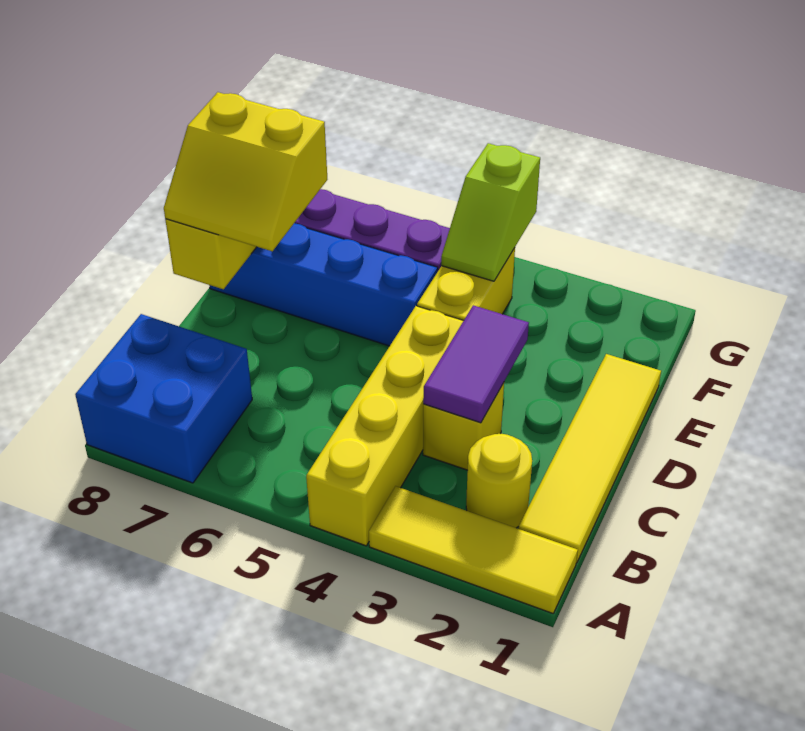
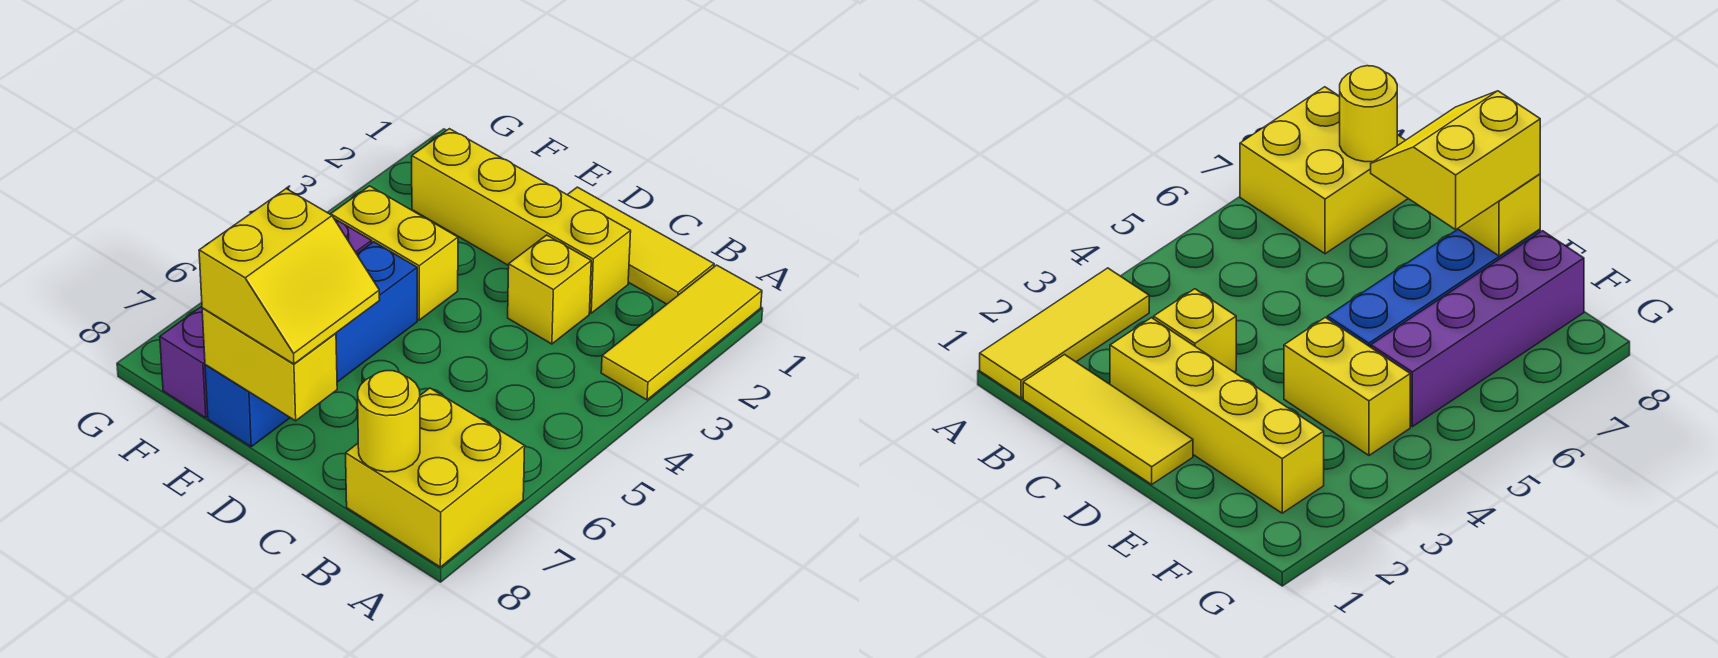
yellow brick A4:D4 level 1 -> yellow brick C2:F2 level 1
blue brick A7:B8 level 1 -> yellow brick A7:B8 level 1
yellow tile B1:E1 level 1 -> yellow tile B1:D1 level 1
yellow round brick B2 level 1 -> yellow round brick B8 level 2
purple tile C3:D3 level 2 -> none
lime slope F4:G4 level 2 top G -> none

